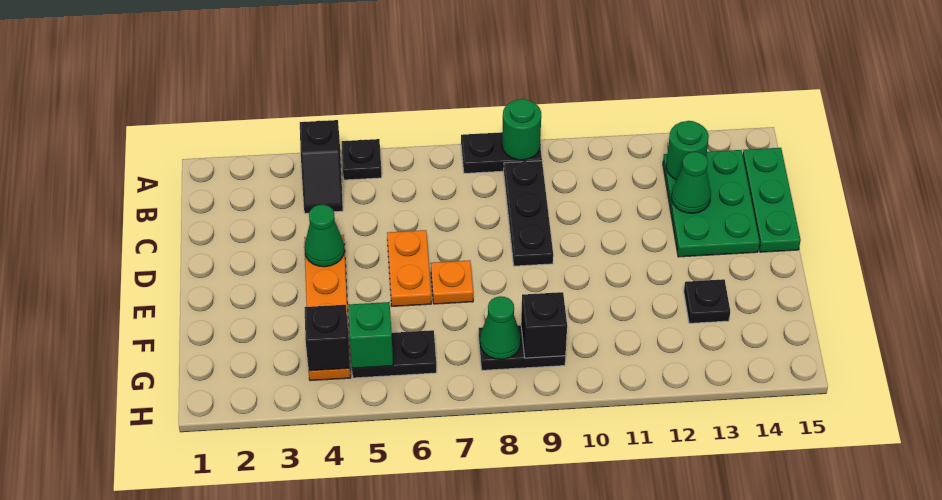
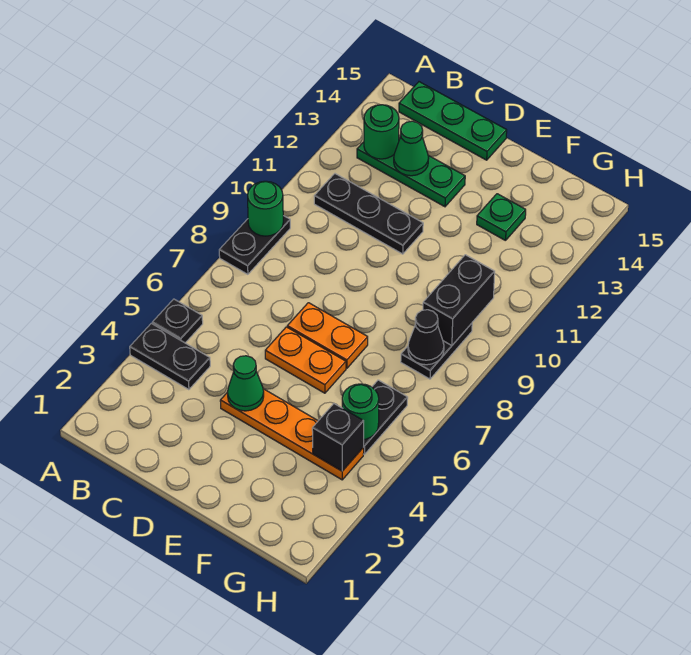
black slope A4:B4 level 1 top A -> black plate A4:B4 level 1
black plate B9:D9 level 1 -> black plate B11:D11 level 1
green plate B13:D14 level 1 -> green plate B13:D13 level 1
orange plate E7 level 1 -> orange plate D7:E7 level 1
black plate F13 level 1 -> green plate F13 level 1
green brick G5 level 2 -> green round brick G5 level 2
green cone G8 level 2 -> black cone G8 level 2
black brick G9 level 2 -> black brick G9:G10 level 2

